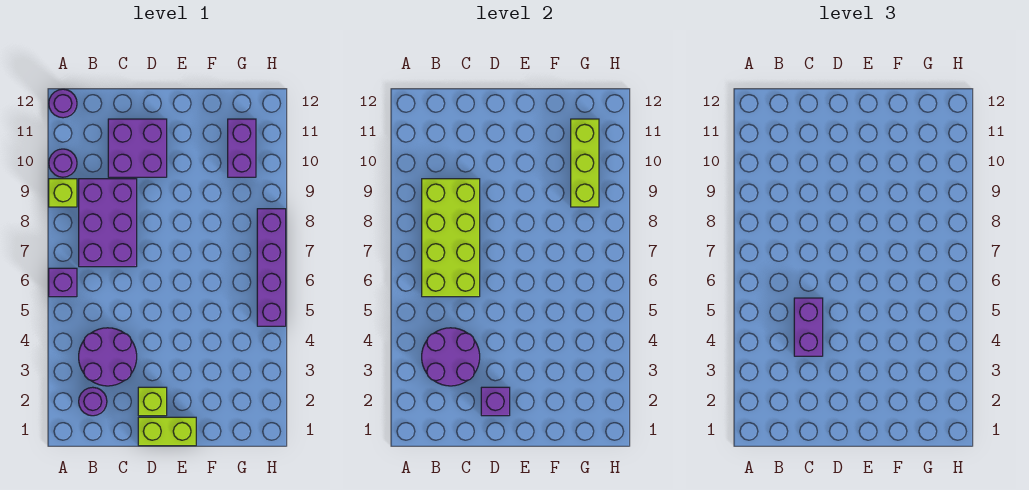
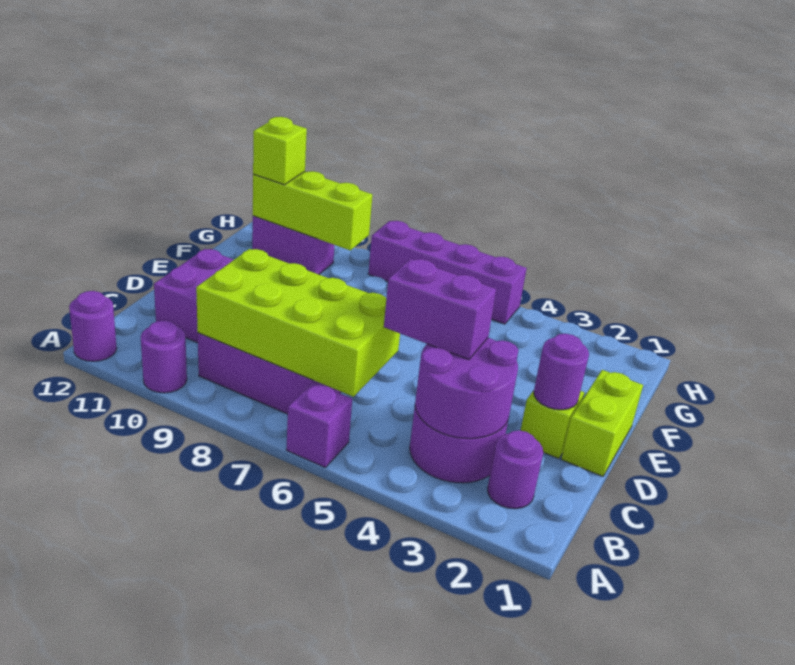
lime brick A9 level 1 -> lime brick G11 level 3
purple brick D2 level 2 -> purple round brick D2 level 2

